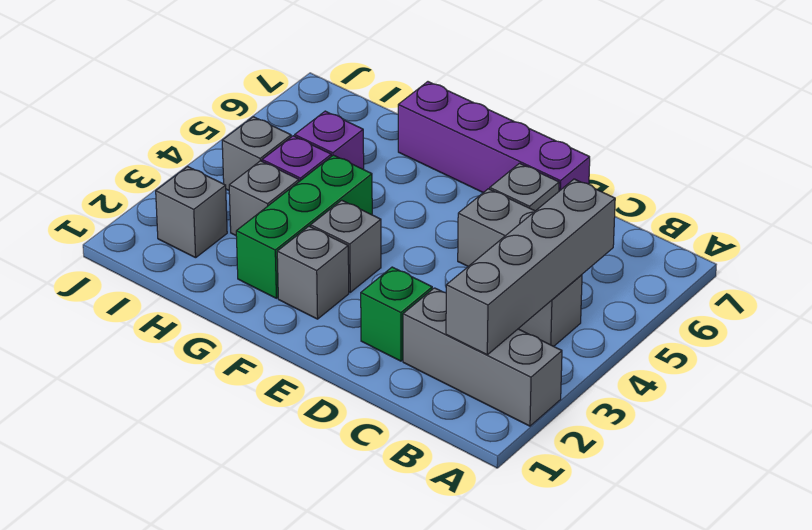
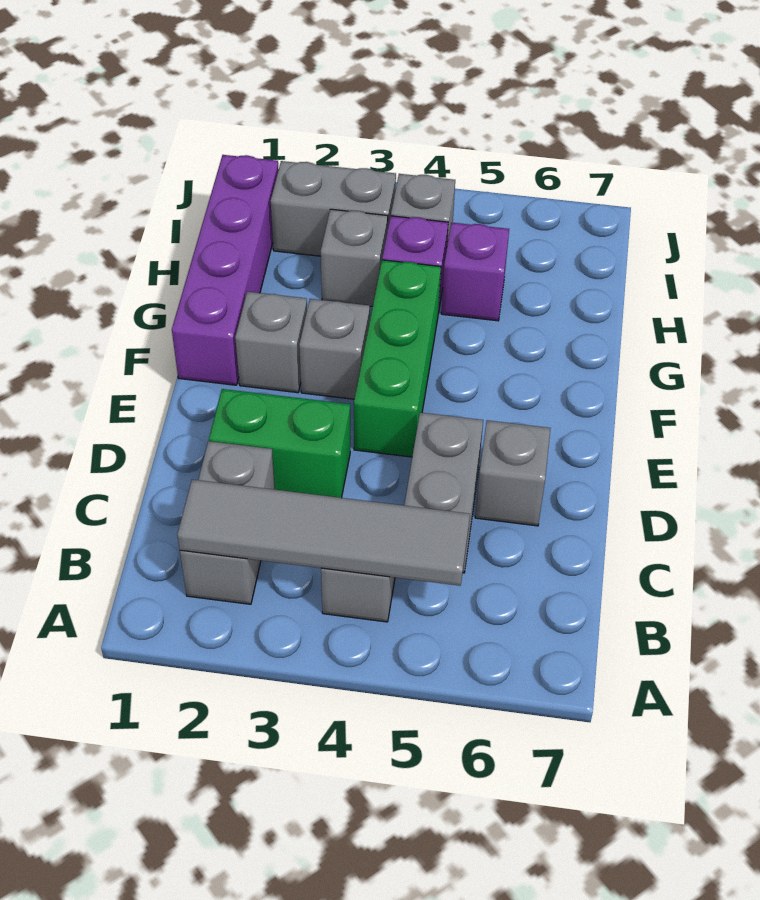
grey brick A2:C2 level 1 -> grey brick B2:C2 level 1
grey brick B2:B5 level 2 -> grey tile B2:B5 level 2
green brick D2 level 1 -> green brick D2:D3 level 1
purple brick D7:G7 level 1 -> purple brick F1:I1 level 1
green brick G2:G4 level 1 -> green brick E4:G4 level 1
grey brick I2 level 1 -> grey brick I2:I3 level 1

